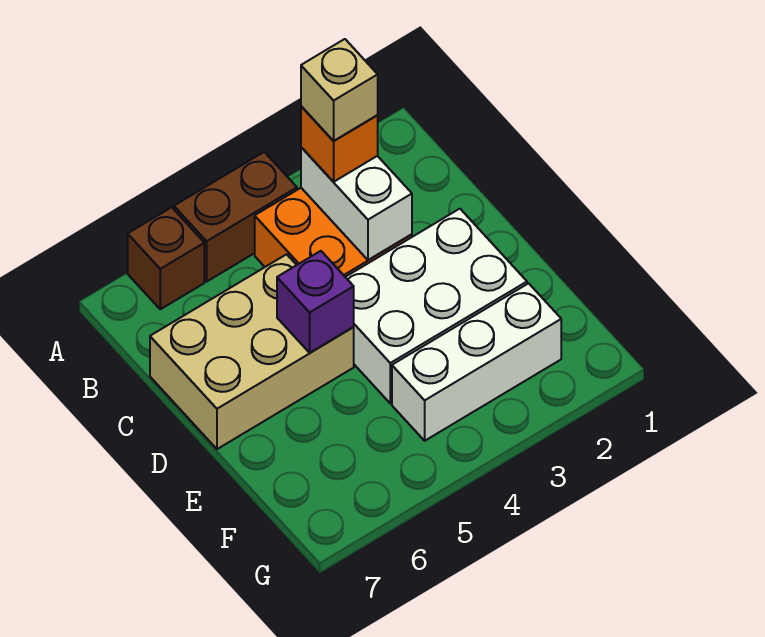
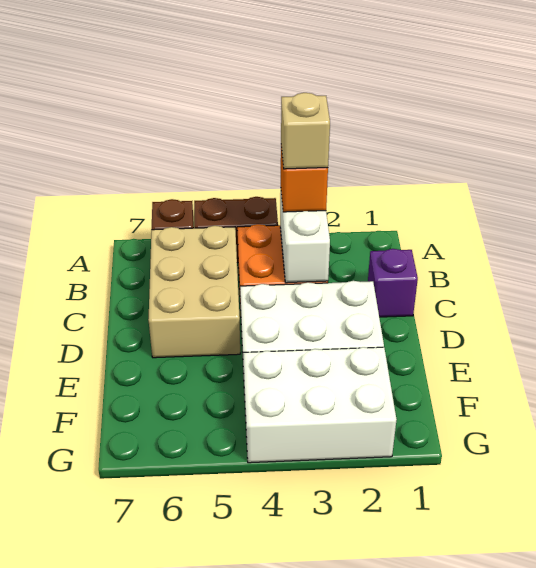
tan brick C5:D7 level 1 -> tan brick B5:D6 level 1
purple brick D5 level 2 -> purple brick C1 level 1
white brick F2:F4 level 1 -> white brick F2:G4 level 1

